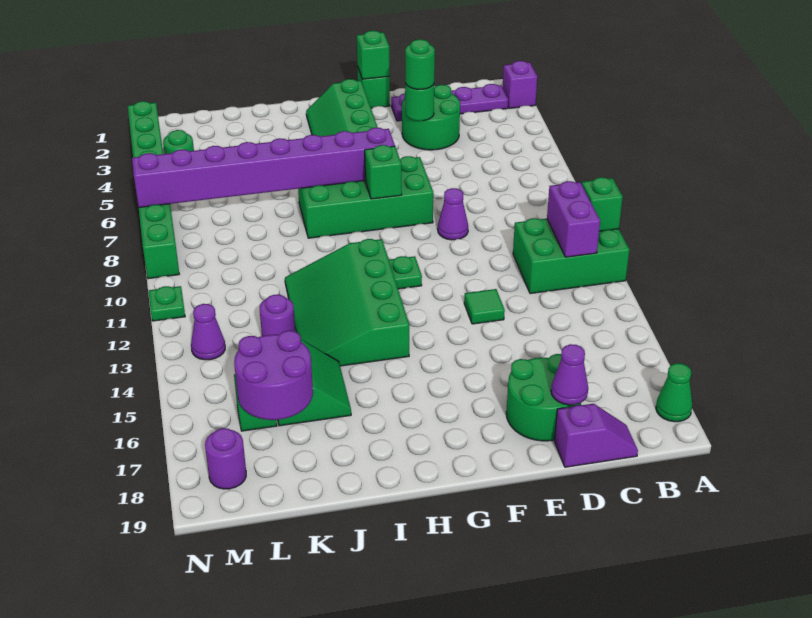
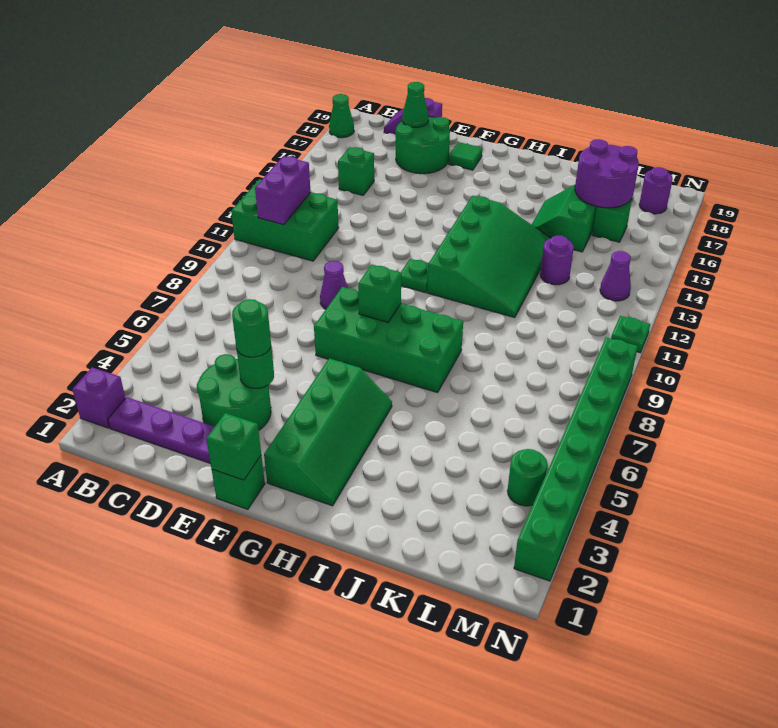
green brick A11 level 2 -> green brick C15 level 1
purple cone D18 level 2 -> green cone D18 level 2
green tile E13 level 1 -> green tile F18 level 1
purple brick G7:N7 level 2 -> none

